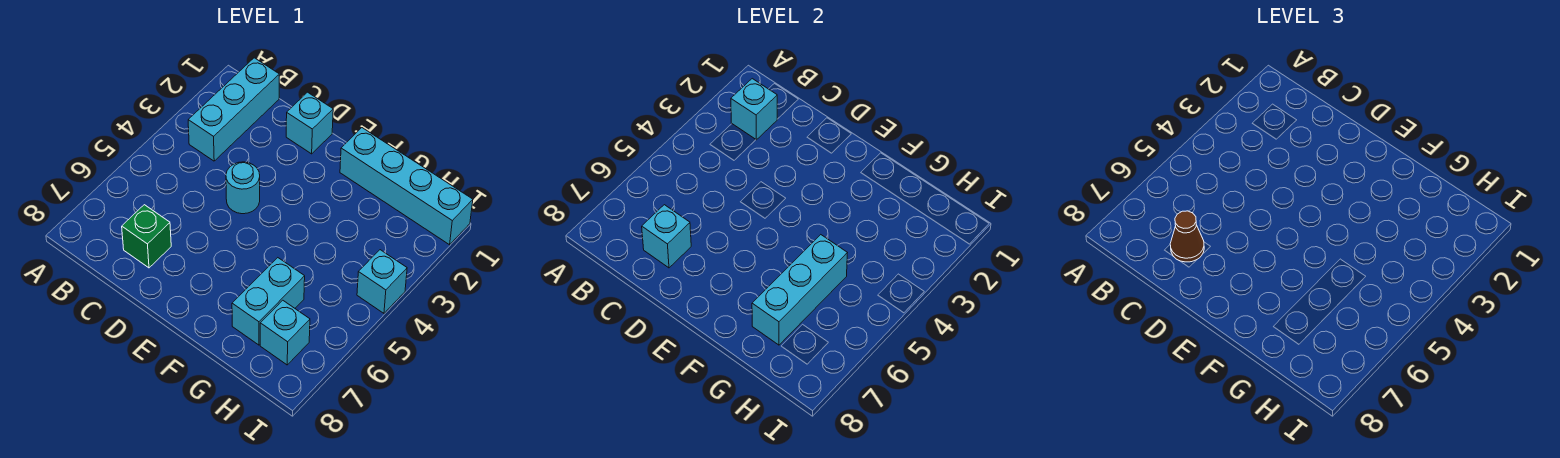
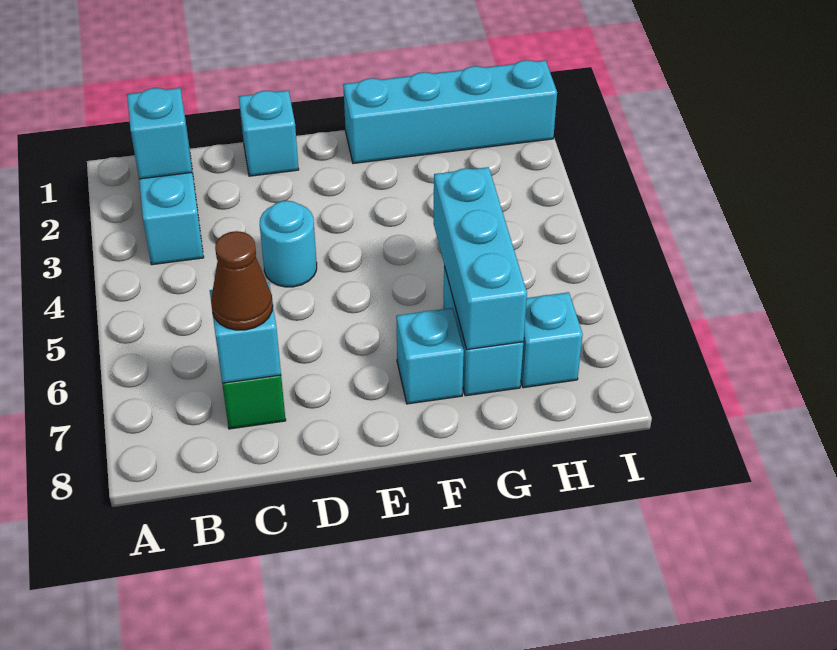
cyan brick I4 level 1 -> cyan brick F7 level 1

